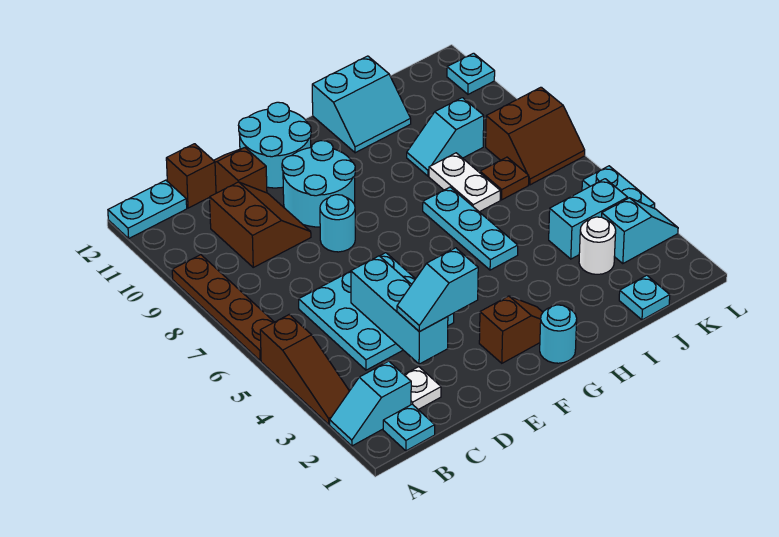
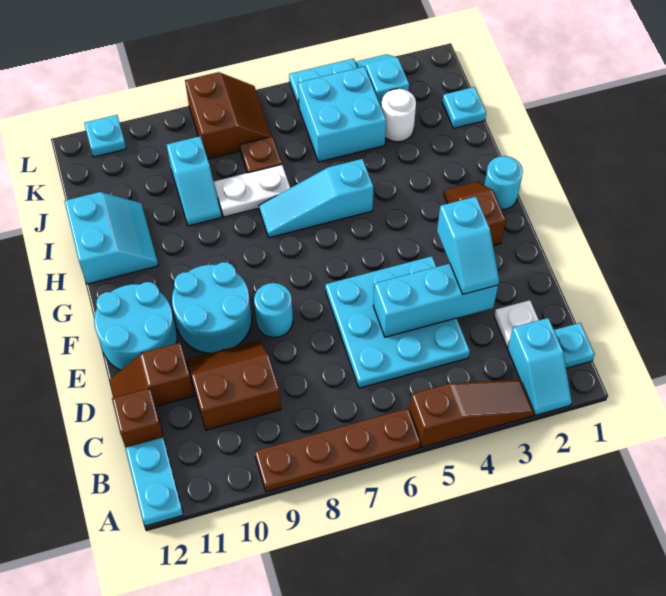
cyan plate H5:H7 level 1 -> cyan slope H5:H7 level 1 top 5
cyan brick J4:K4 level 1 -> cyan brick J4:K5 level 1

